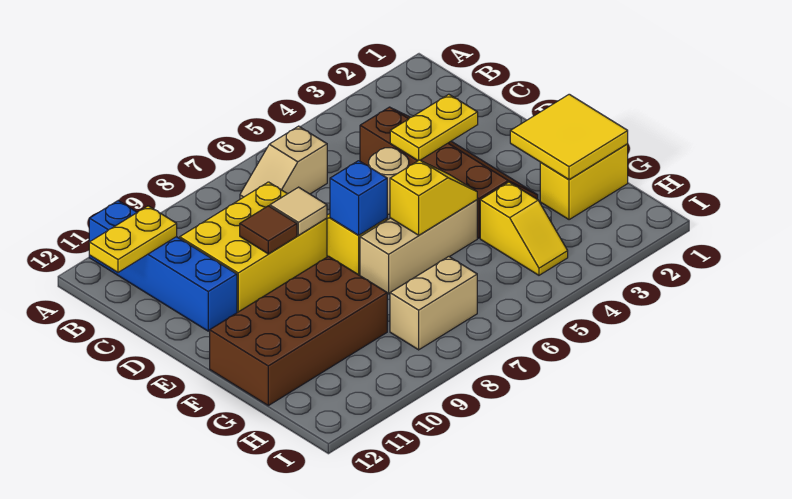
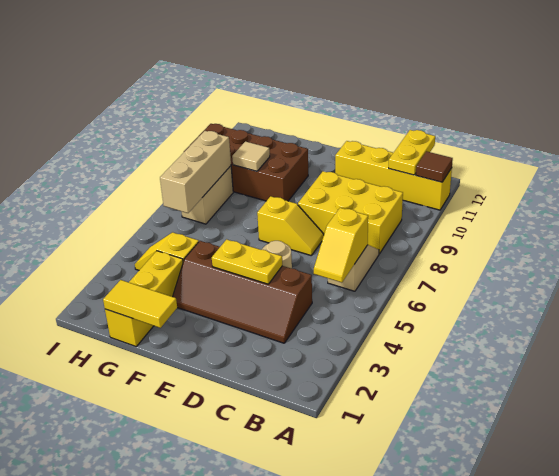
blue brick A11:D11 level 1 -> yellow brick A11:D11 level 1
yellow brick C8:D10 level 1 -> yellow brick B8:D9 level 1
yellow plate D3:D4 level 2 -> yellow plate D4:E4 level 2
tan tile D8 level 2 -> tan tile G9 level 2
brown tile D9 level 2 -> brown tile A11 level 2
blue brick E7 level 2 -> none
yellow tile F1:G2 level 2 -> yellow tile F1:G1 level 2
tan brick F5:F7 level 1 -> tan brick H6:H8 level 2
yellow slope F5:F6 level 2 top 6 -> yellow slope B5:B6 level 2 top 6
brown brick F9:G12 level 1 -> brown brick F9:I10 level 1
yellow brick G1:G2 level 1 -> yellow brick G1:G3 level 1

